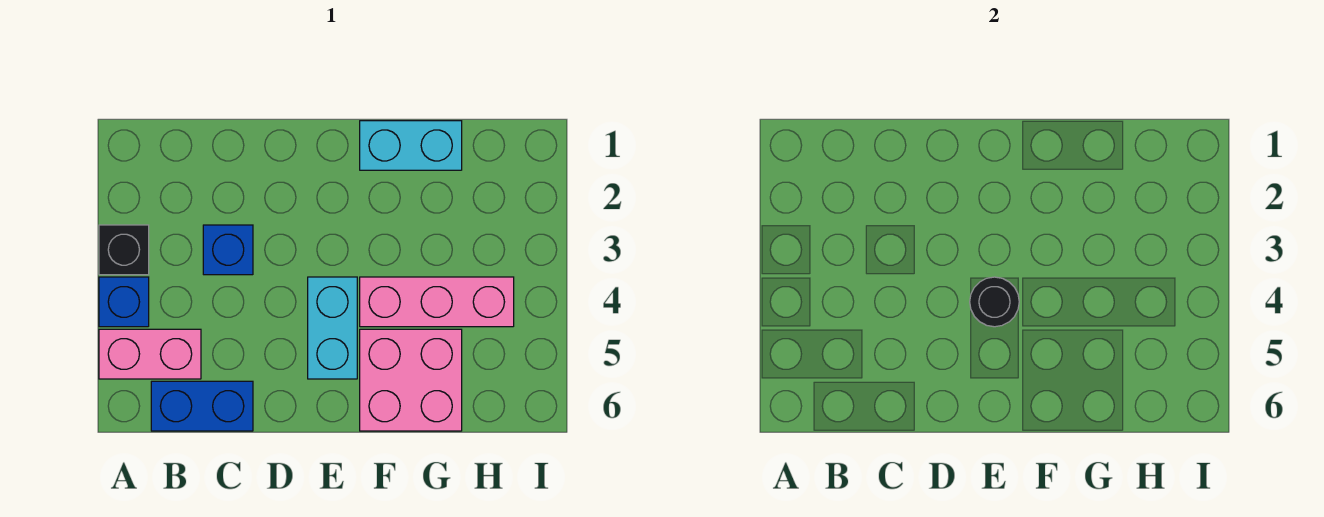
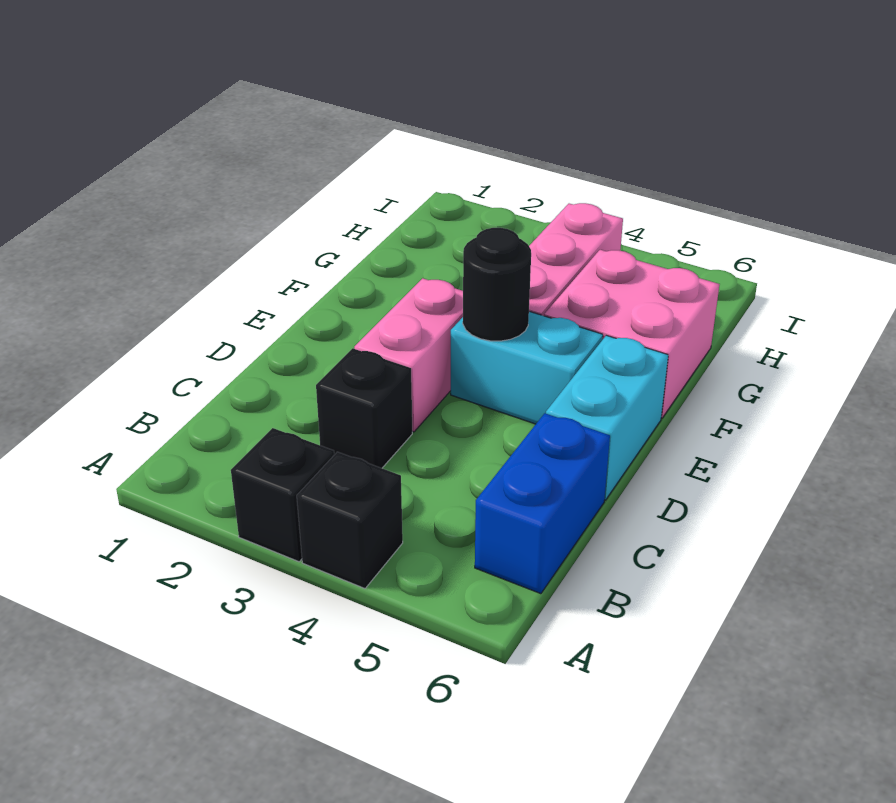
blue brick A4 level 1 -> black brick A4 level 1
pink brick A5:B5 level 1 -> pink brick D3:E3 level 1
blue brick C3 level 1 -> black brick C3 level 1
cyan brick F1:G1 level 1 -> cyan brick D6:E6 level 1

